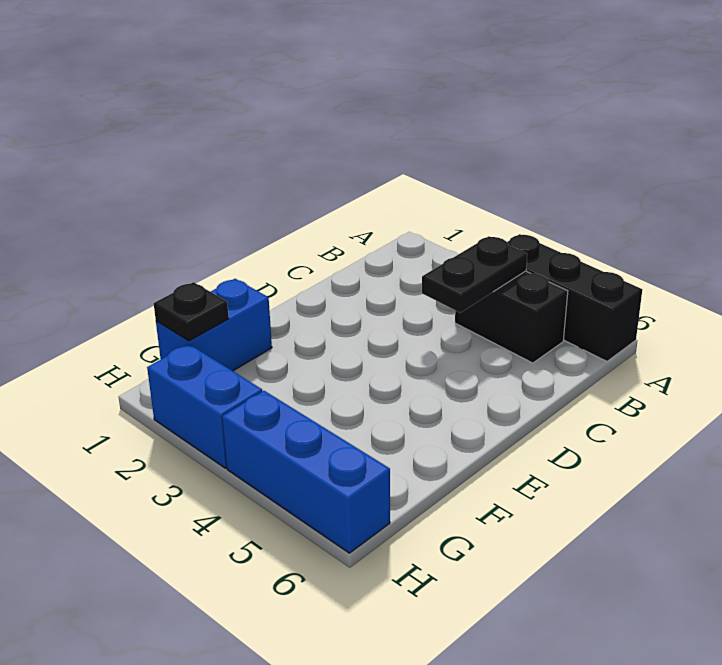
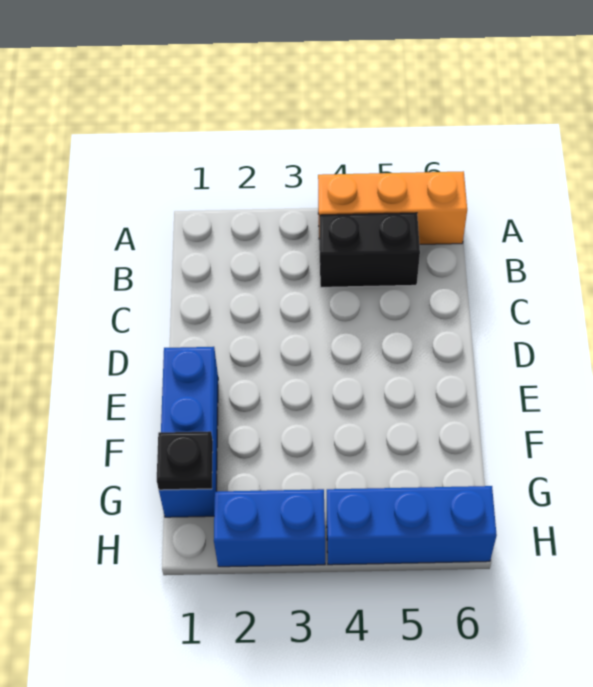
black brick A4:A6 level 1 -> orange brick A4:A6 level 1
black plate B4:C4 level 2 -> none
blue brick F1:G1 level 1 -> blue brick E1:G1 level 1

